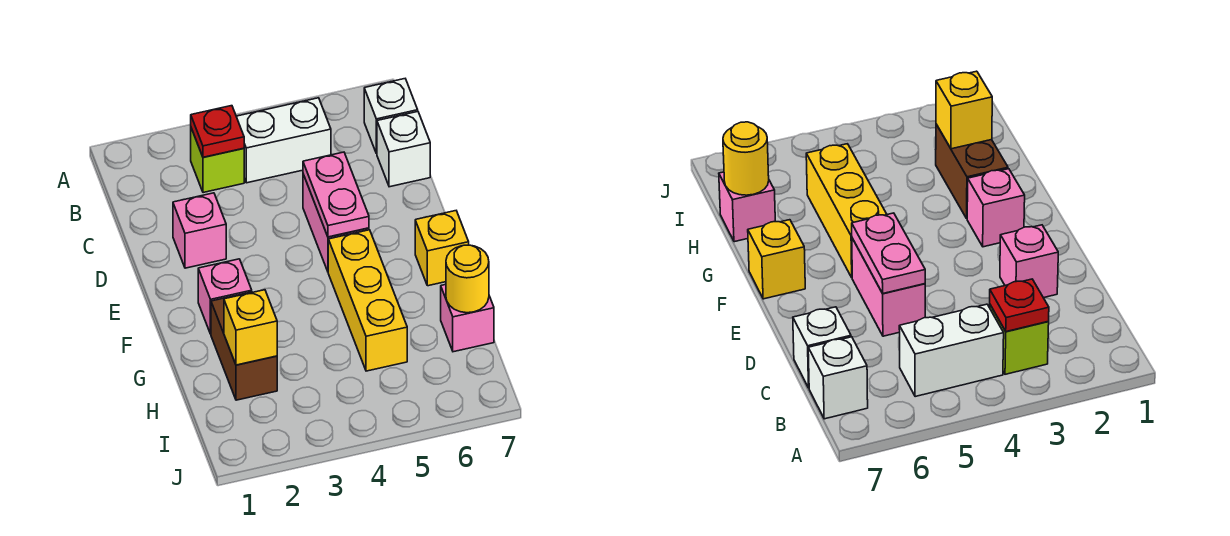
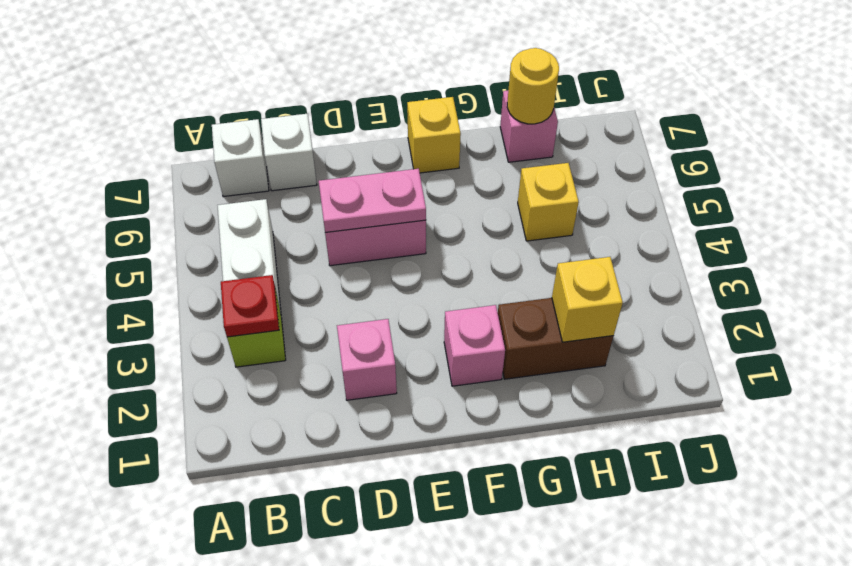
yellow brick F5:H5 level 1 -> yellow brick H5 level 1

